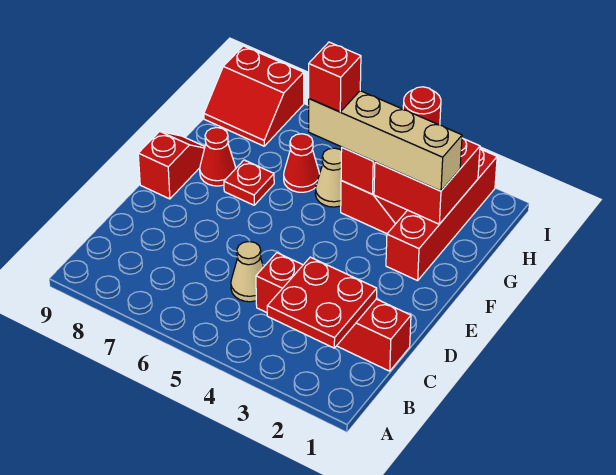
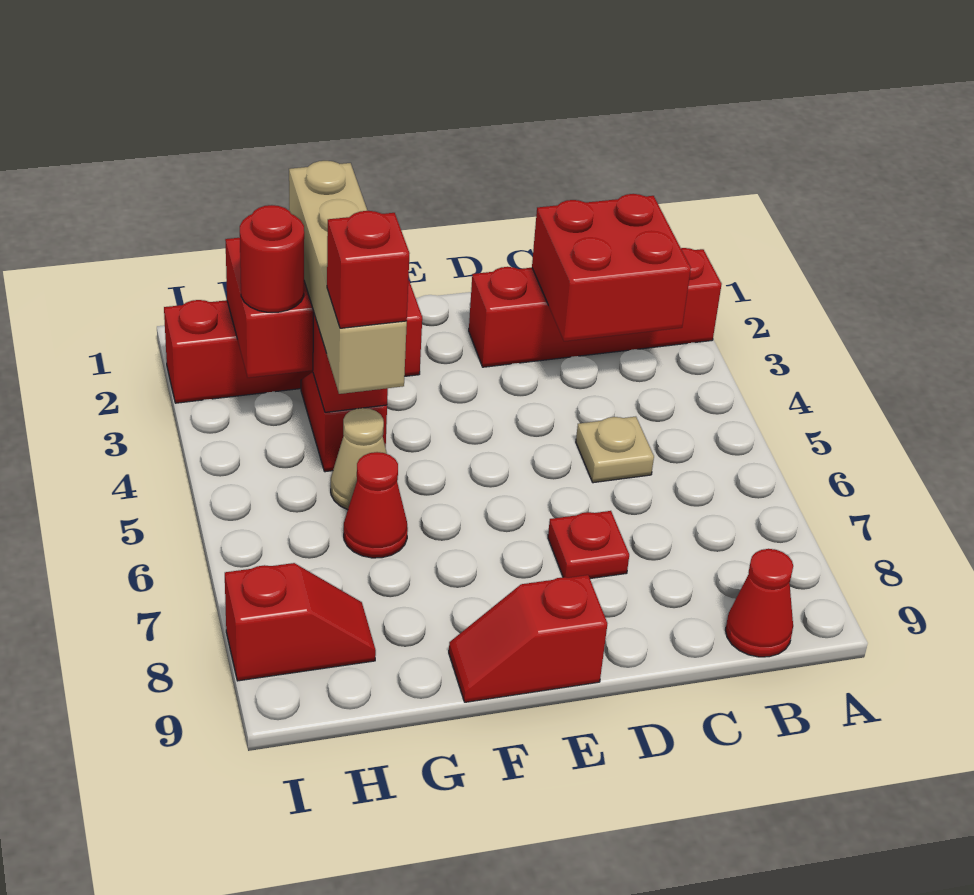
red plate B2:C3 level 2 -> red brick B2:C3 level 2
red brick C1:C4 level 1 -> red brick A2:D2 level 1
tan cone C5 level 1 -> tan plate C5 level 1
red plate F7 level 1 -> red plate D7 level 1
red cone F8 level 1 -> red cone B9 level 1
red slope H8:I9 level 1 top I -> red slope H8:I8 level 1 top I

